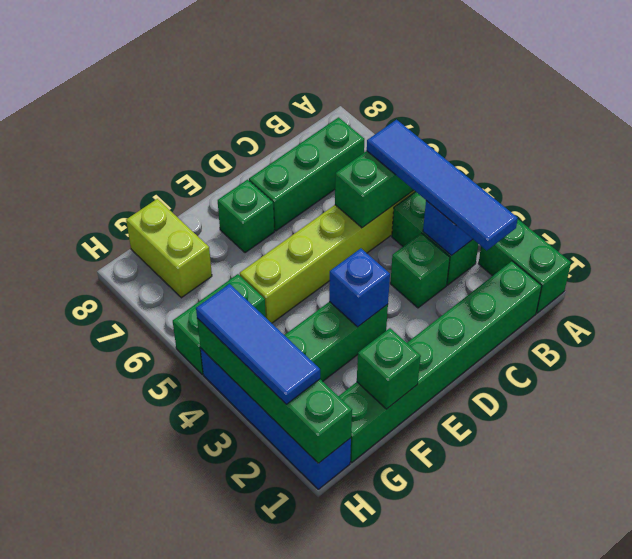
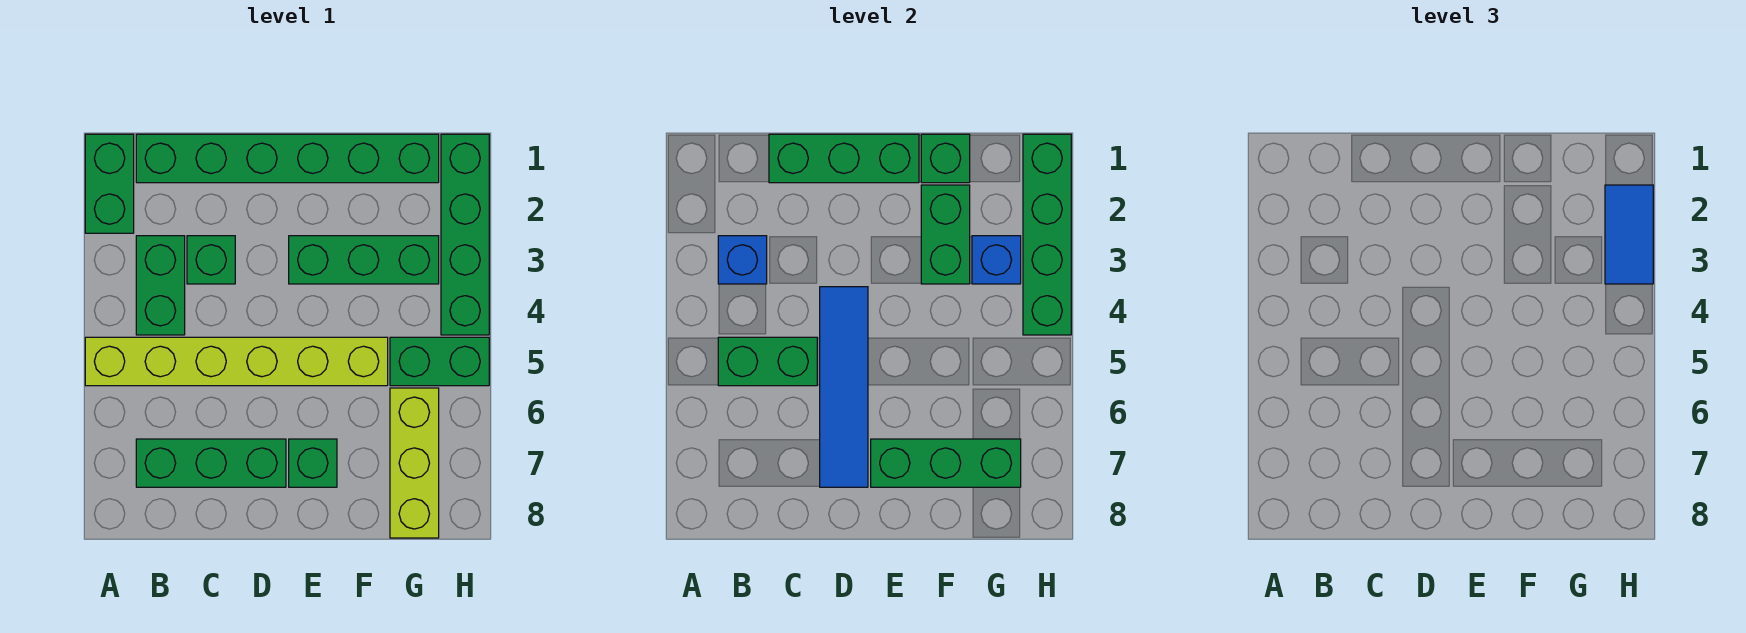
blue tile B2:B5 level 3 -> blue tile D4:D7 level 2
none -> green brick C1:E1 level 2
blue brick E3 level 2 -> blue brick G3 level 2
none -> green brick E7:G7 level 2
none -> green brick F2:F3 level 2
lime brick G7:G8 level 1 -> lime brick G6:G8 level 1
blue brick H1:H4 level 1 -> green brick H1:H4 level 1
blue tile H2:H4 level 3 -> blue tile H2:H3 level 3

